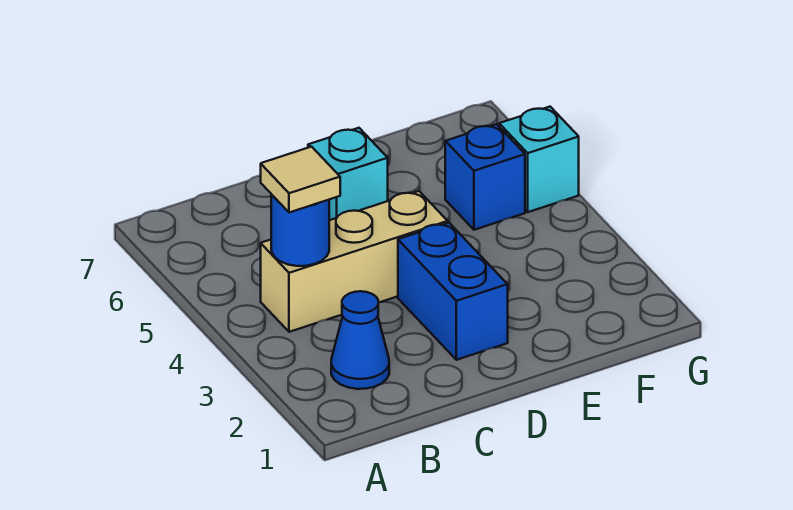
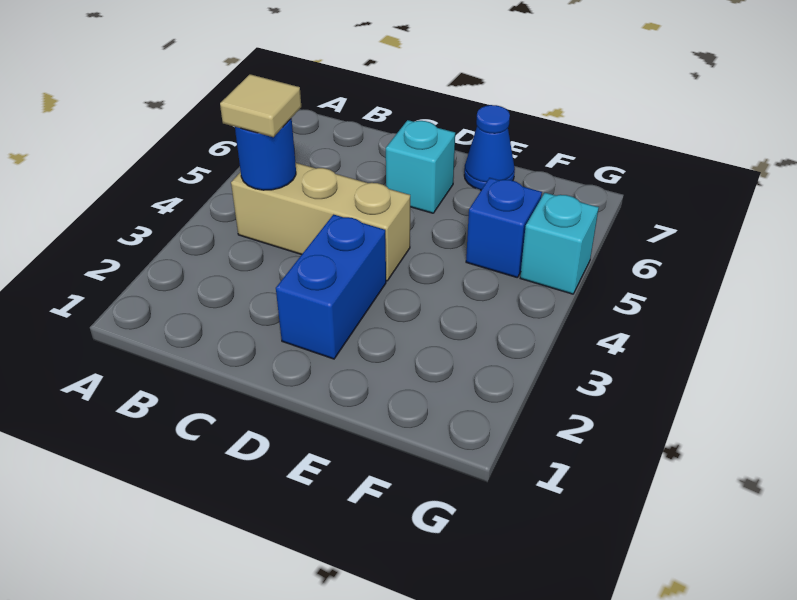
blue cone B2 level 1 -> blue cone E7 level 1

